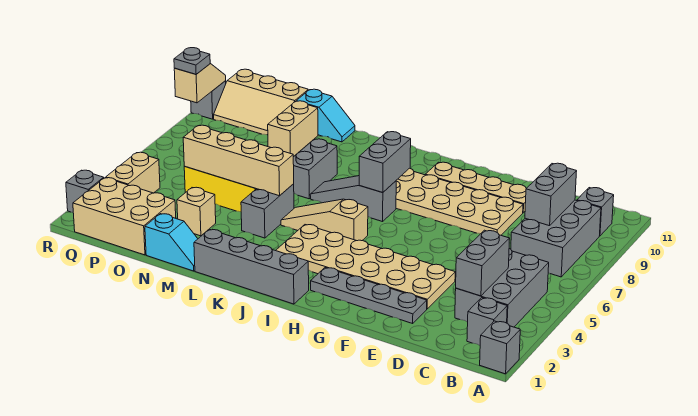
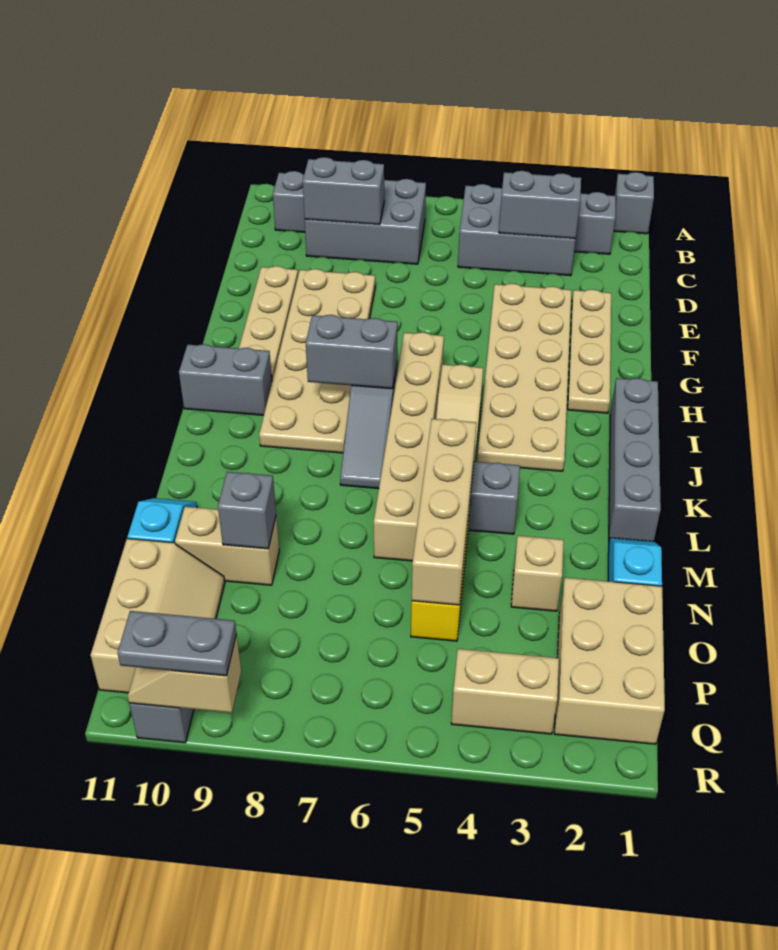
grey plate E2:H2 level 1 -> tan plate E2:H2 level 1
none -> tan brick H6:M6 level 1
grey brick L7:L8 level 1 -> grey brick I10:I11 level 1
grey brick R2 level 1 -> grey brick N9 level 2
grey plate R9 level 3 -> grey plate R9:R10 level 3

